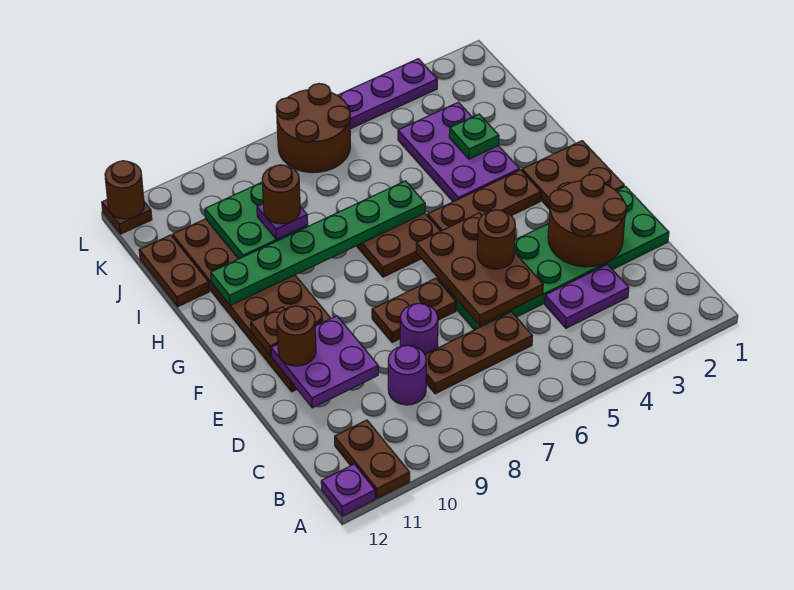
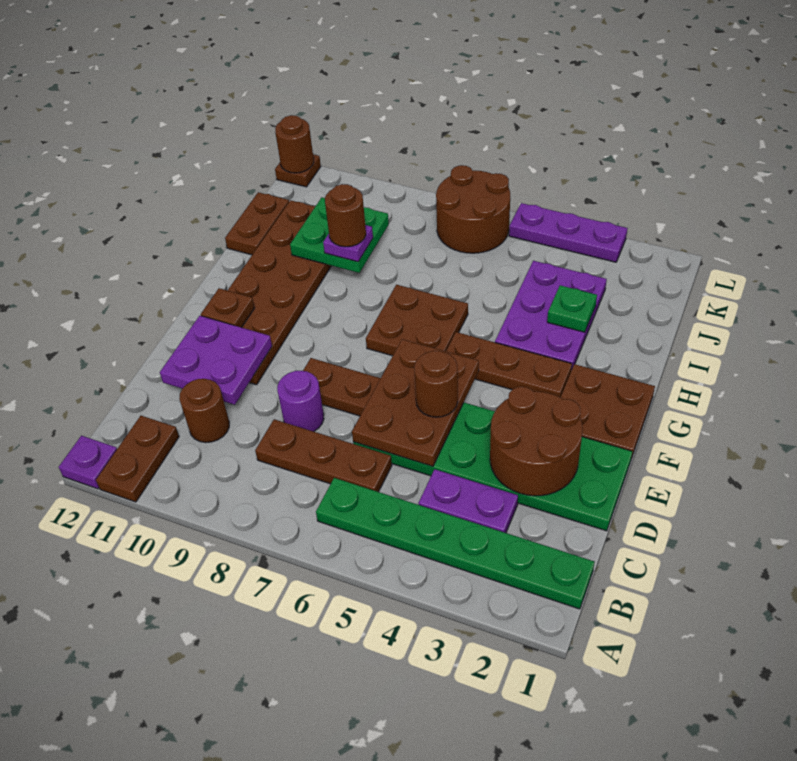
purple round brick C9 level 1 -> none
brown round brick E11 level 3 -> brown round brick C10 level 1
green plate H6:H11 level 2 -> green plate B1:B6 level 1

